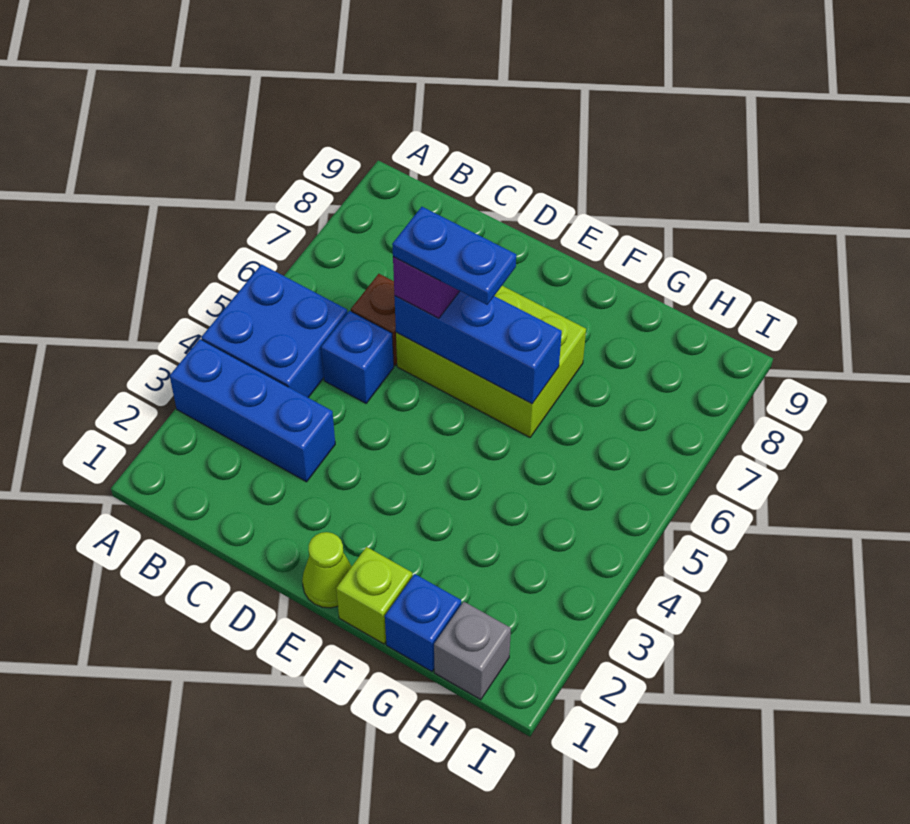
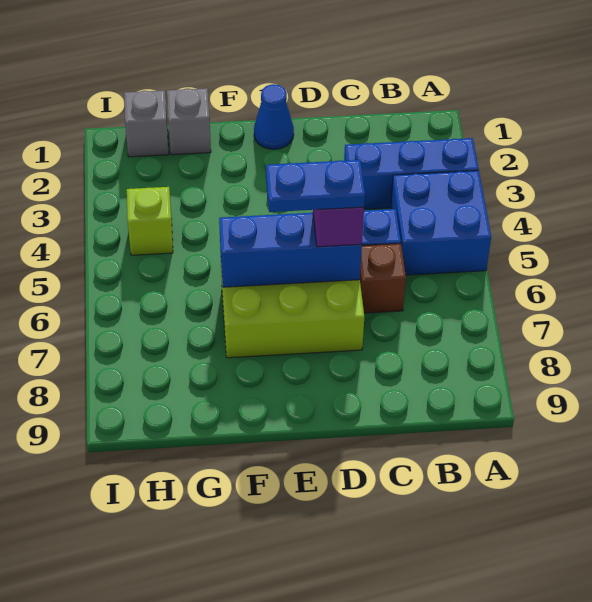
lime cone E1 level 1 -> blue cone E1 level 1
lime brick F1 level 1 -> lime brick H4 level 1
blue brick G1 level 1 -> grey brick G1 level 1

